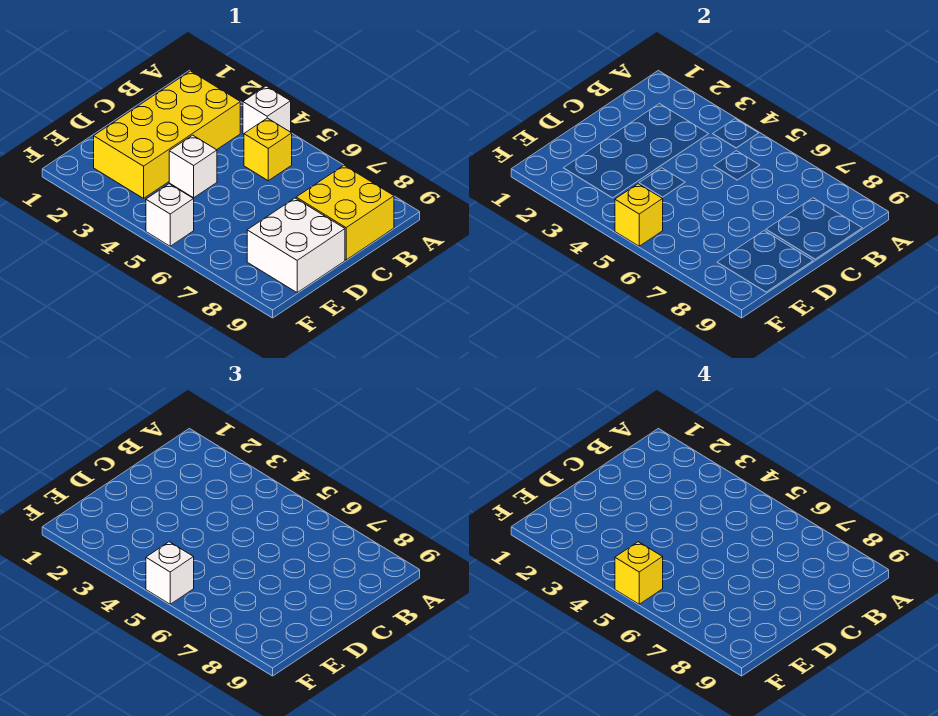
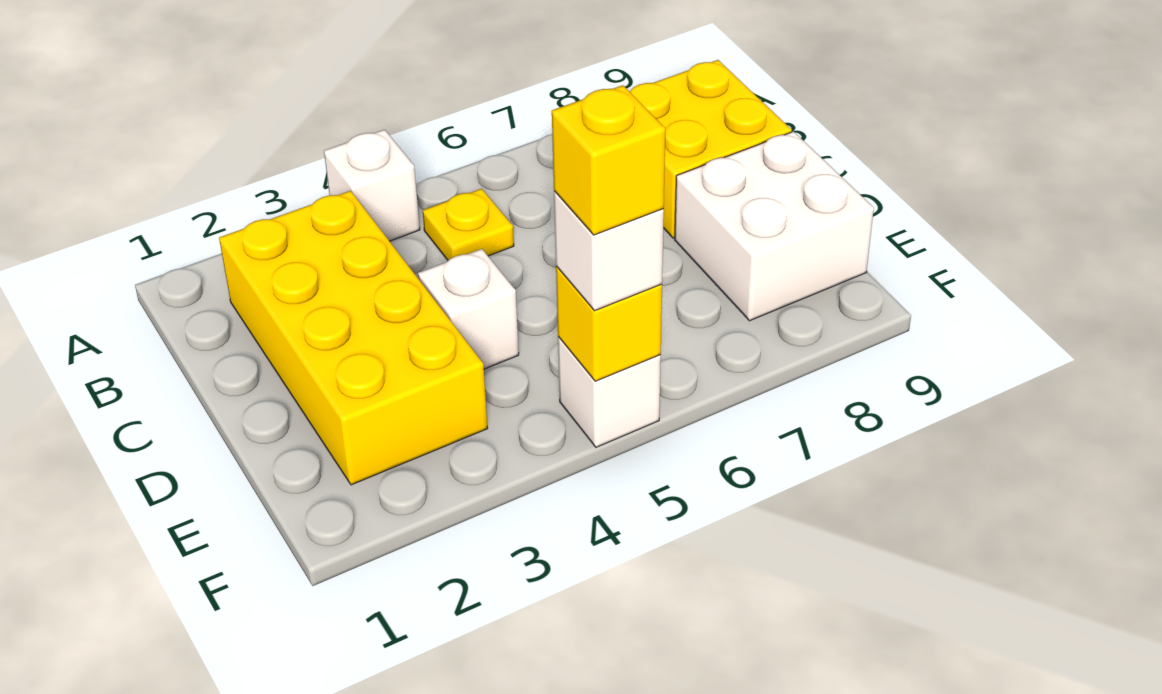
yellow brick B5 level 1 -> yellow plate B5 level 1

